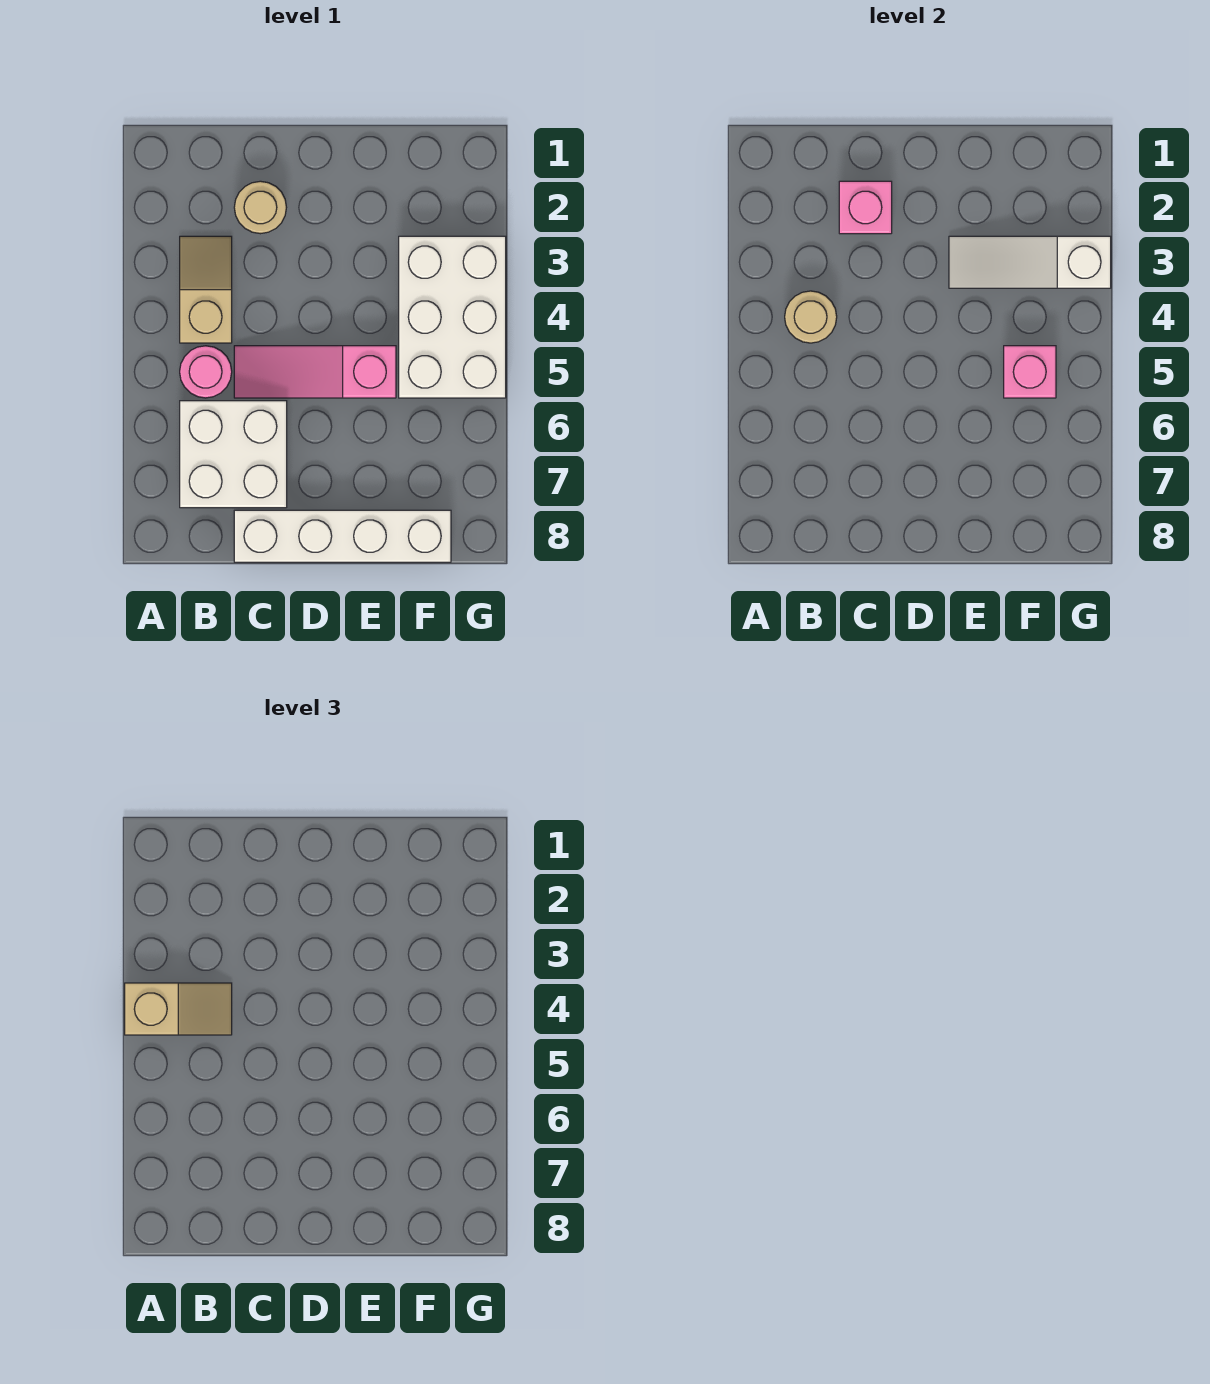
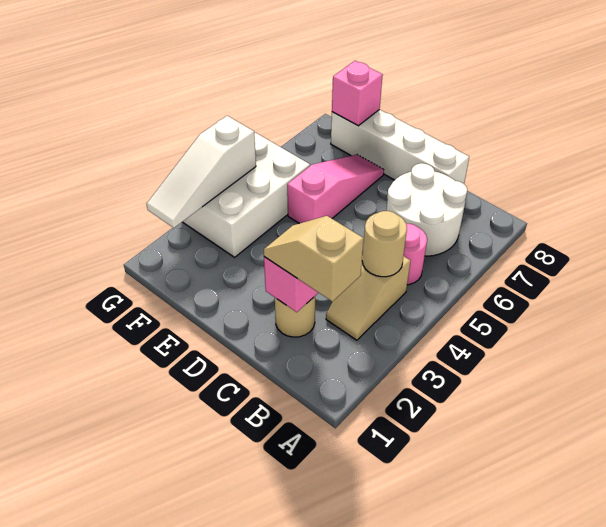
tan slope A4:B4 level 3 top A -> tan slope B2:C2 level 3 top B
white brick B6:C7 level 1 -> white round brick B6:C7 level 1
pink slope C5:E5 level 1 top E -> pink slope E5:E7 level 1 top 5
white slope E3:G3 level 2 top G -> white slope G2:G4 level 2 top 4
pink brick F5 level 2 -> pink brick F8 level 2

